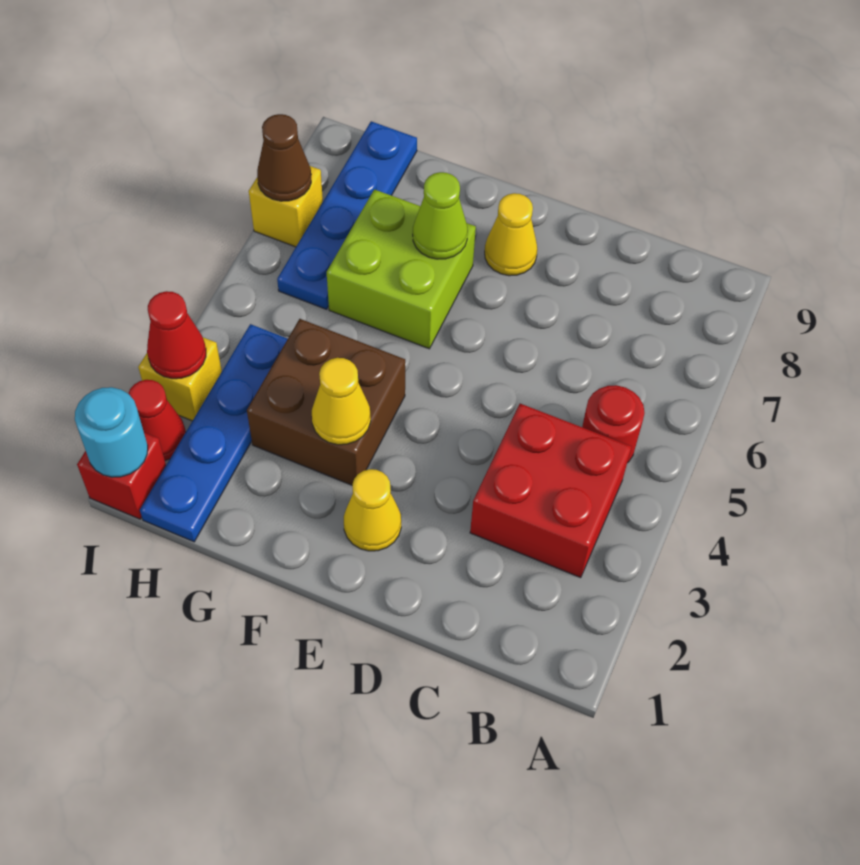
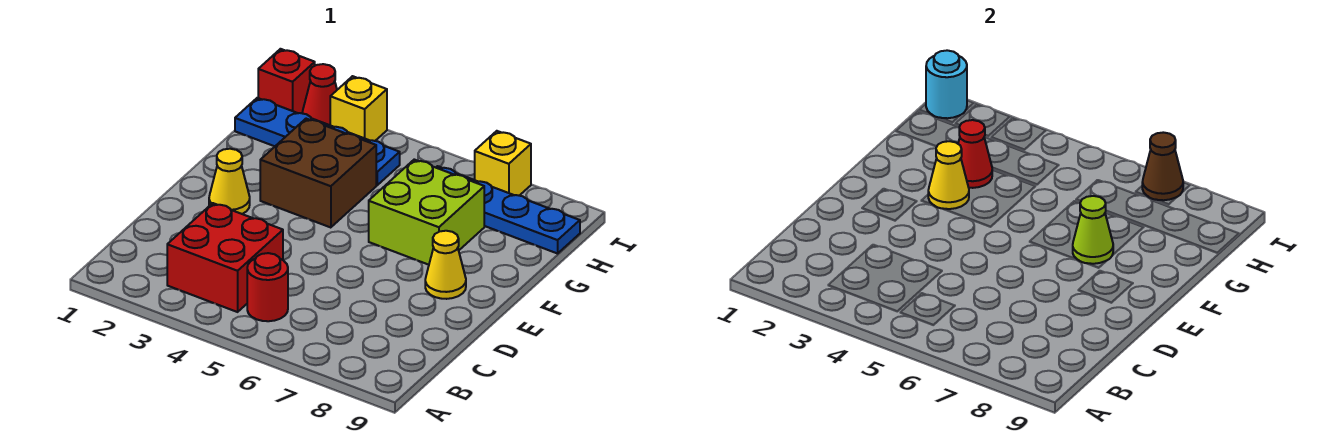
red cone I3 level 2 -> red cone G3 level 2

